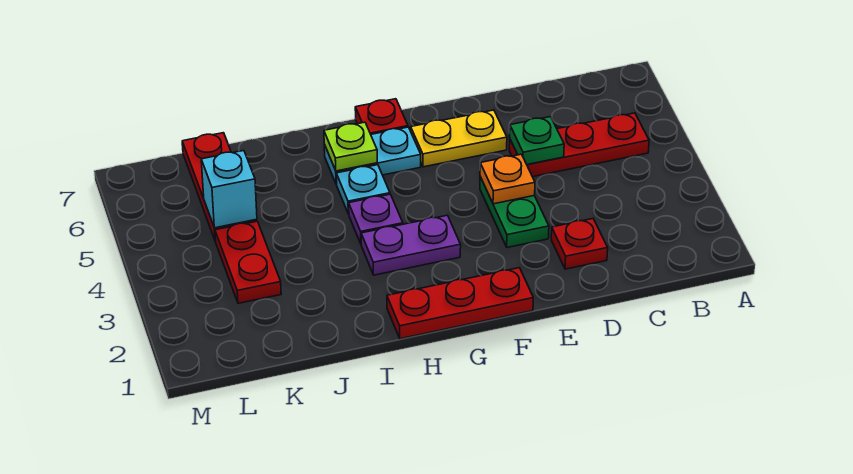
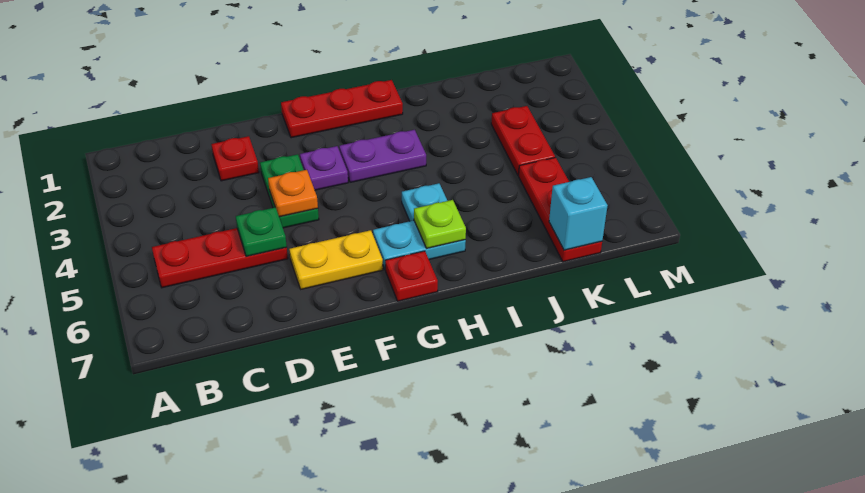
purple plate H4 level 1 -> purple plate F3 level 1
cyan brick K5 level 2 -> cyan brick K7 level 2

